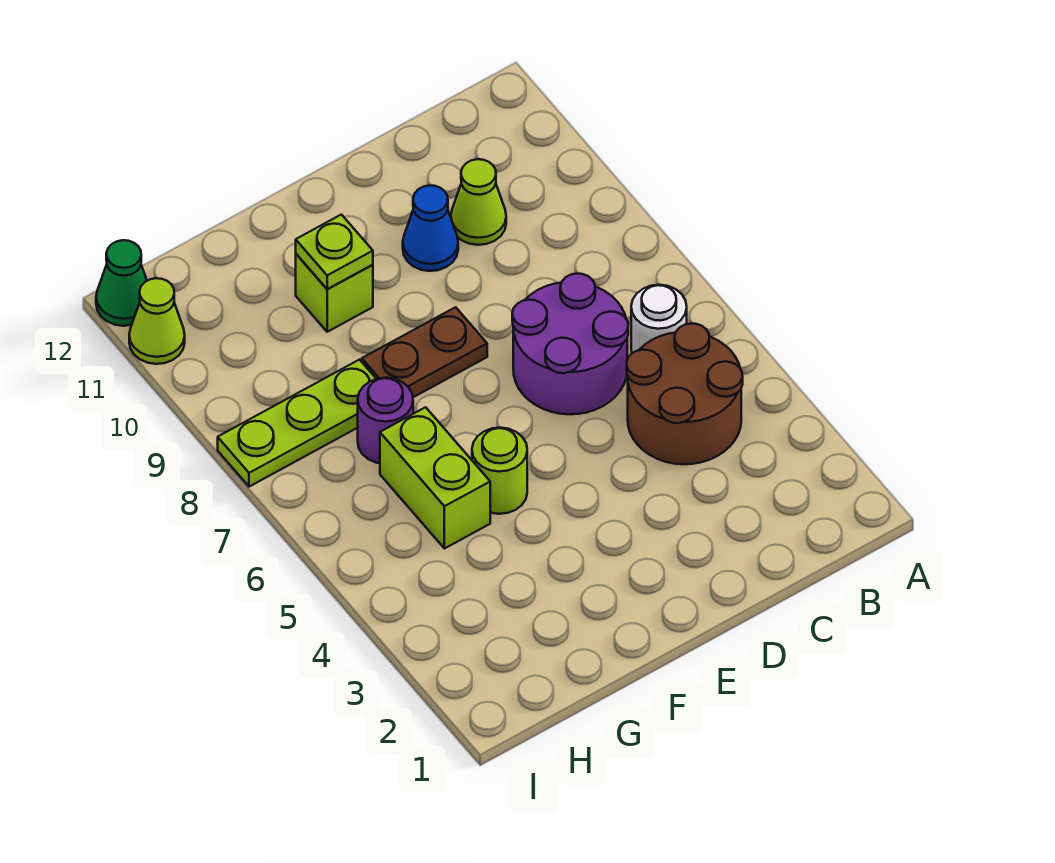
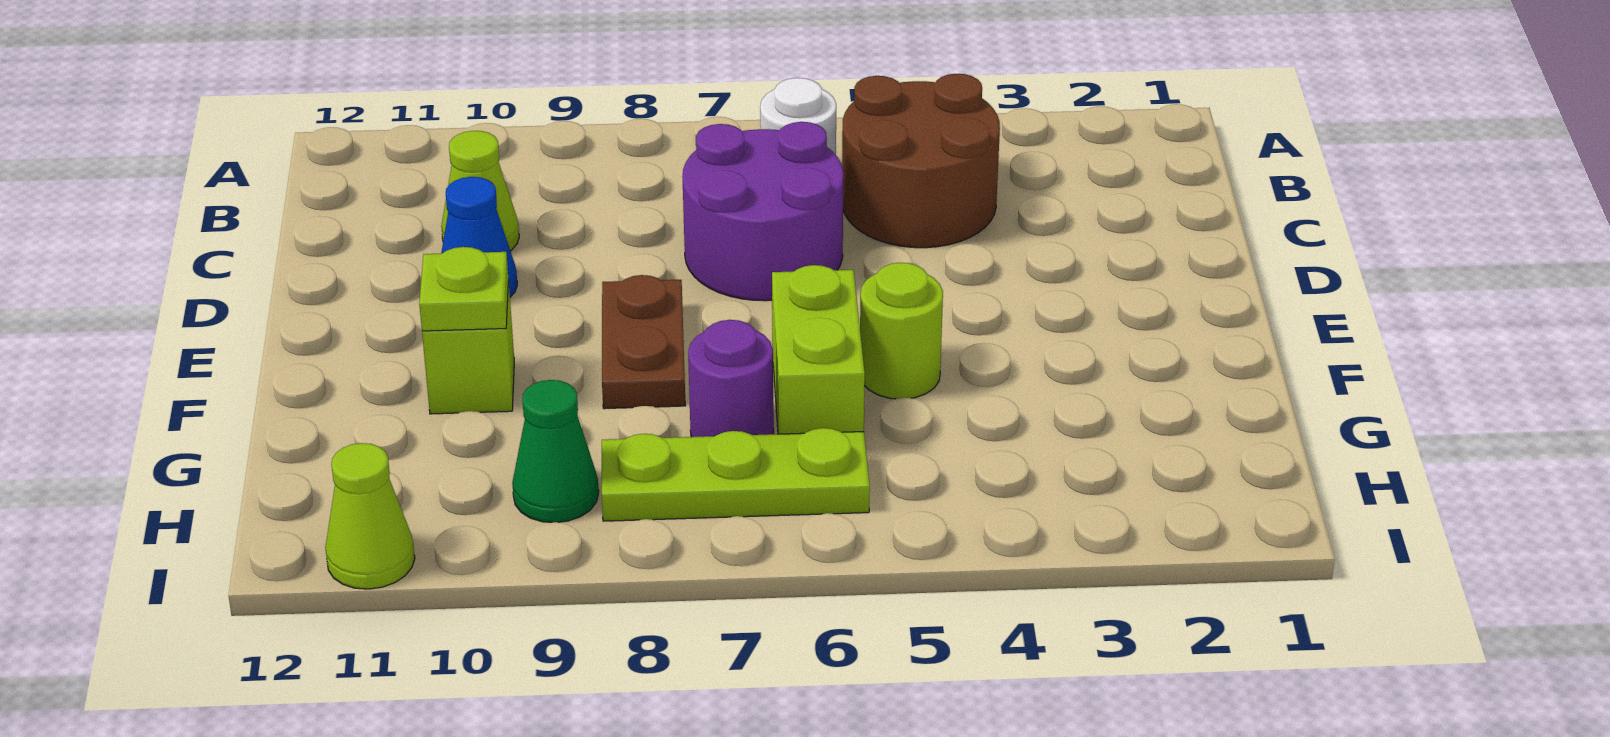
lime brick G5:G6 level 1 -> lime brick F6:G6 level 1
lime plate G8:I8 level 1 -> lime plate H6:H8 level 1
green cone I12 level 1 -> green cone H9 level 1

